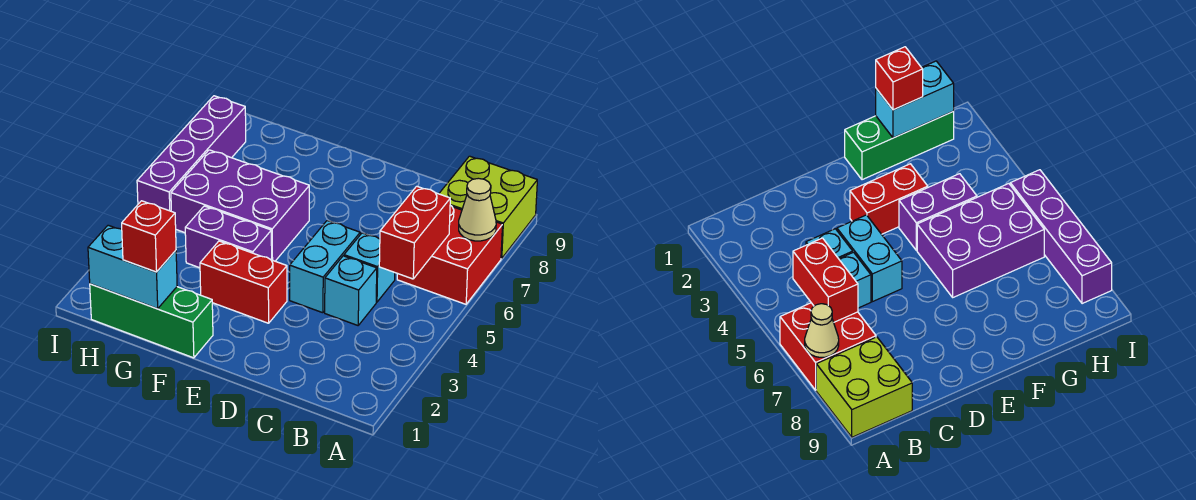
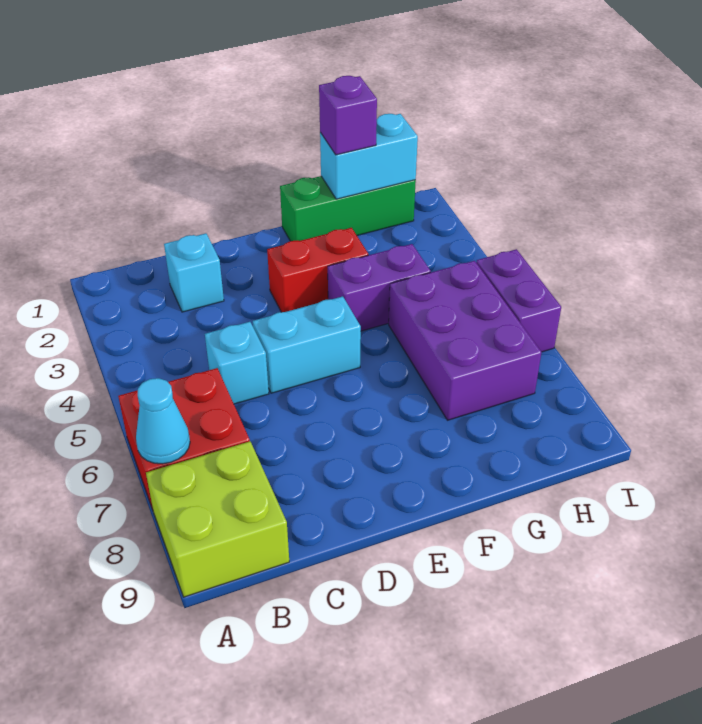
tan cone A7 level 2 -> cyan cone A7 level 2
red brick B5:B6 level 2 -> none
cyan brick C4 level 1 -> cyan brick C2 level 1
cyan brick D4:D5 level 1 -> cyan brick D5:E5 level 1
purple brick F5:H6 level 1 -> purple brick G5:H7 level 1
red brick G1 level 3 -> purple brick G1 level 3
purple brick I5:I8 level 1 -> purple brick I5:I6 level 1

